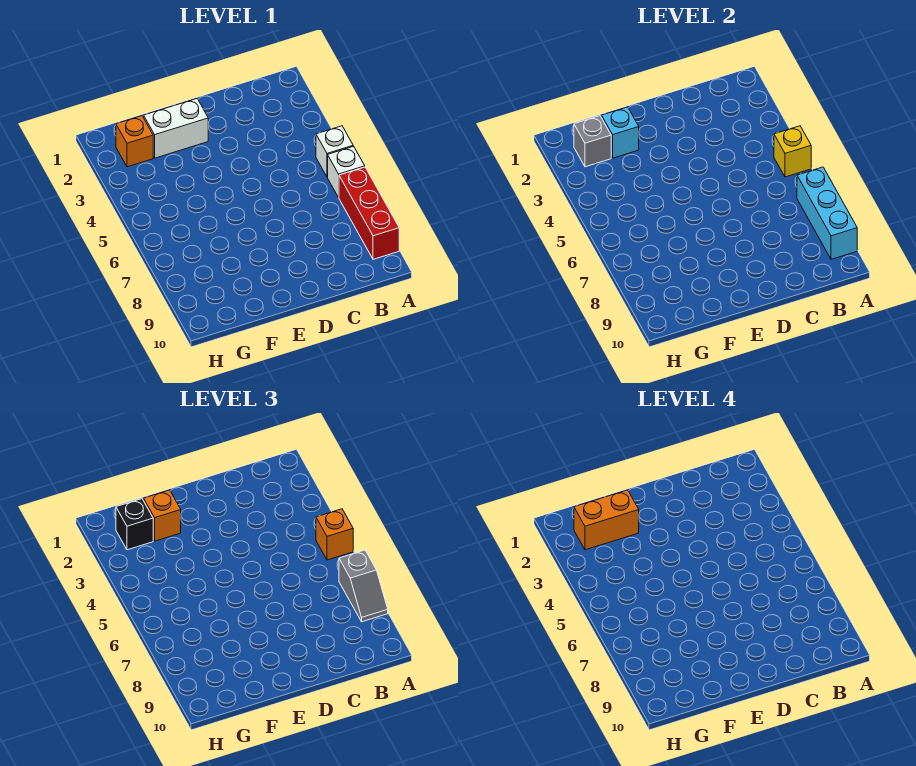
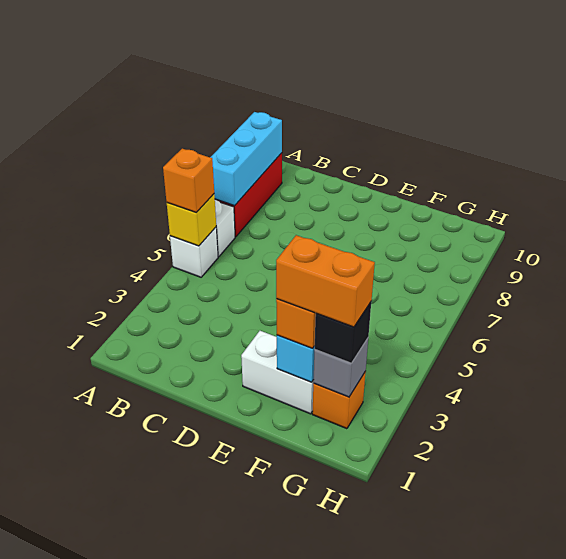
grey slope A7:A8 level 3 top 7 -> none

